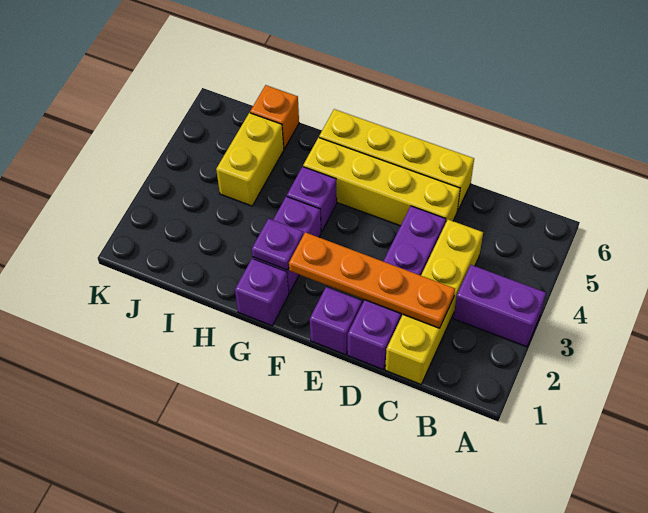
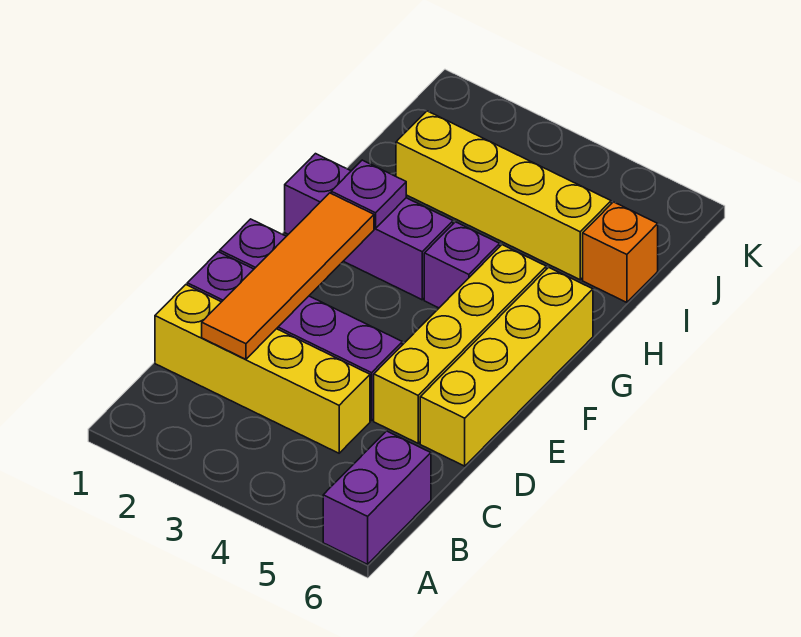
purple brick A3:B3 level 1 -> purple brick A6:B6 level 1
orange plate C2:F2 level 2 -> orange tile C2:F2 level 2
yellow brick I4:I5 level 1 -> yellow brick I2:I5 level 1

